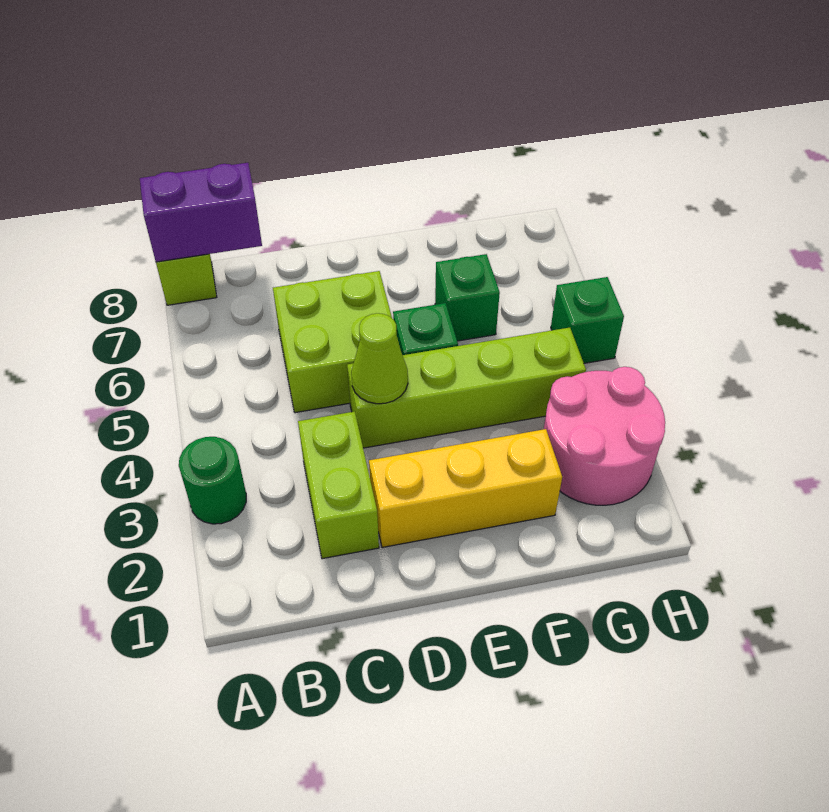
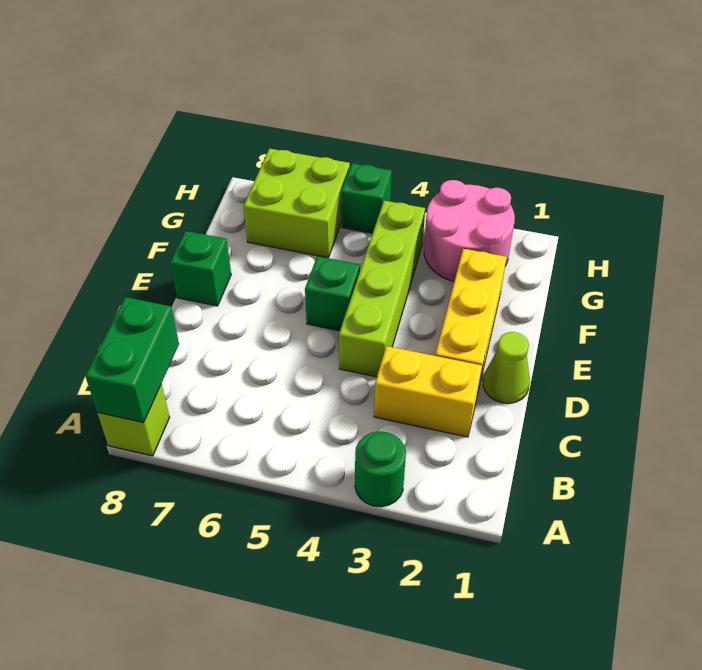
purple brick A8:B8 level 2 -> green brick A8:B8 level 2
lime brick C2:C3 level 1 -> yellow brick C2:C3 level 1
lime brick C5:D6 level 1 -> lime brick G6:H7 level 1
lime cone D4 level 2 -> lime cone D1 level 1
green brick F6 level 1 -> green brick E8 level 1

